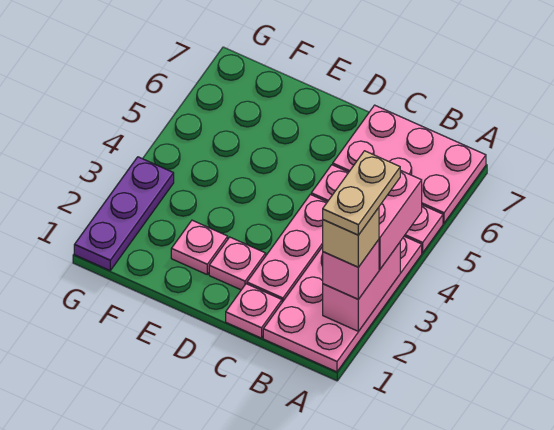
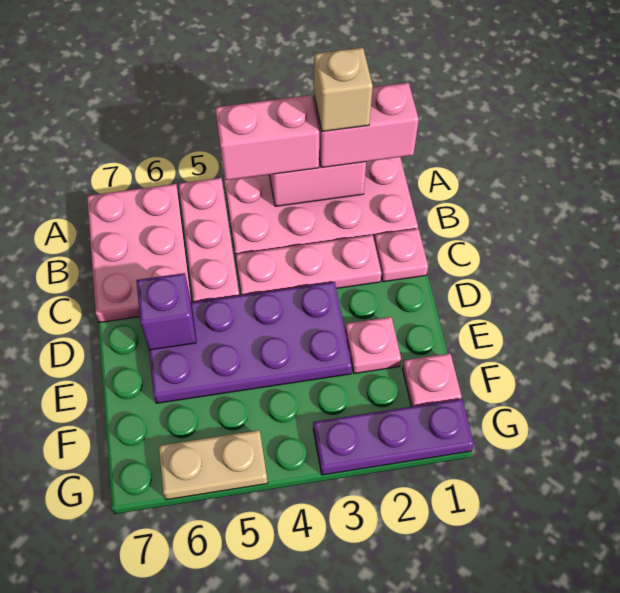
pink brick A2 level 3 -> pink brick A1:A2 level 3
tan plate A2:A3 level 5 -> tan plate G5:G6 level 1
pink plate D2 level 1 -> pink plate F1 level 1
none -> purple plate D3:E6 level 1
none -> purple brick D6 level 2

